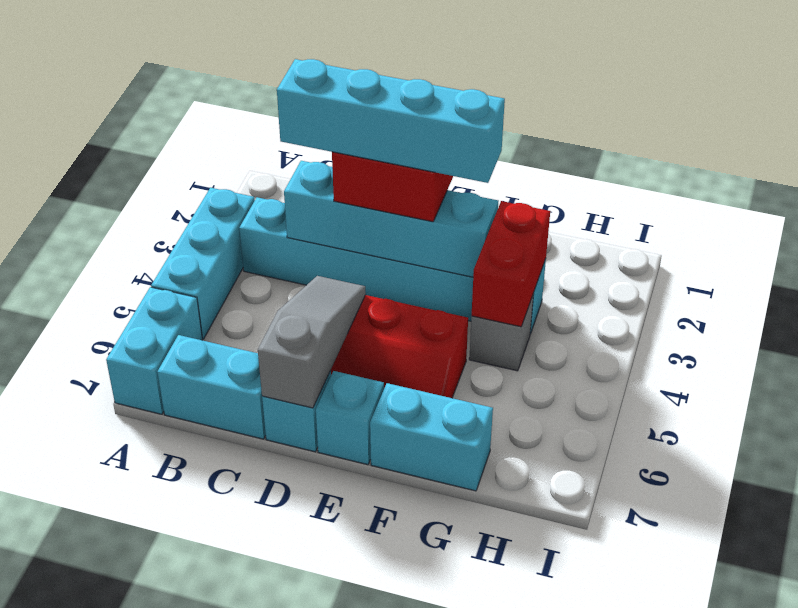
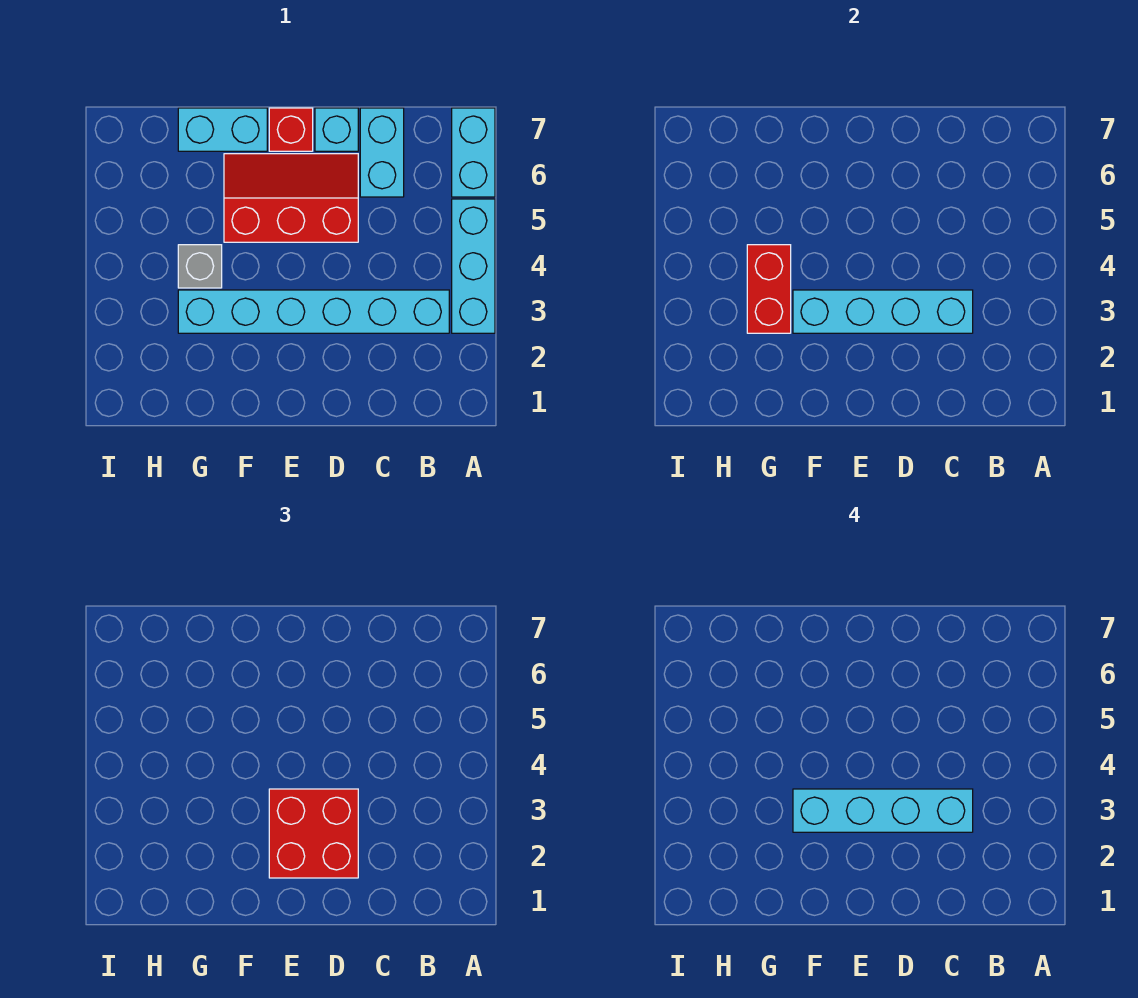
cyan brick B7:C7 level 1 -> cyan brick C6:C7 level 1
grey slope D5:D7 level 2 top 7 -> none
cyan brick E7 level 1 -> red brick E7 level 1

